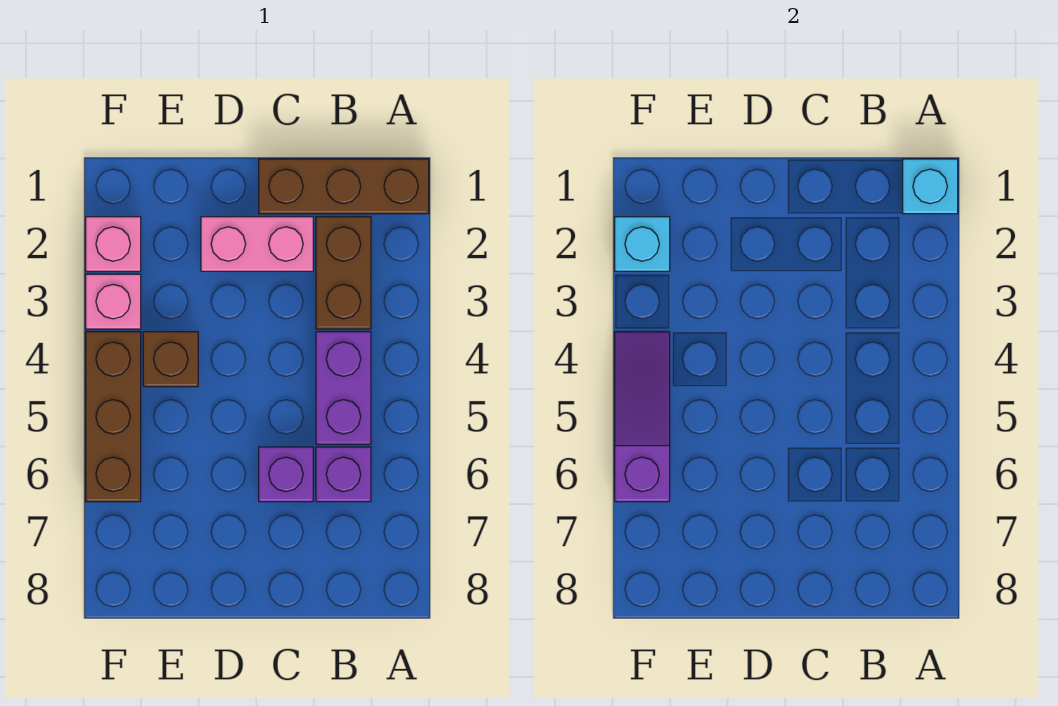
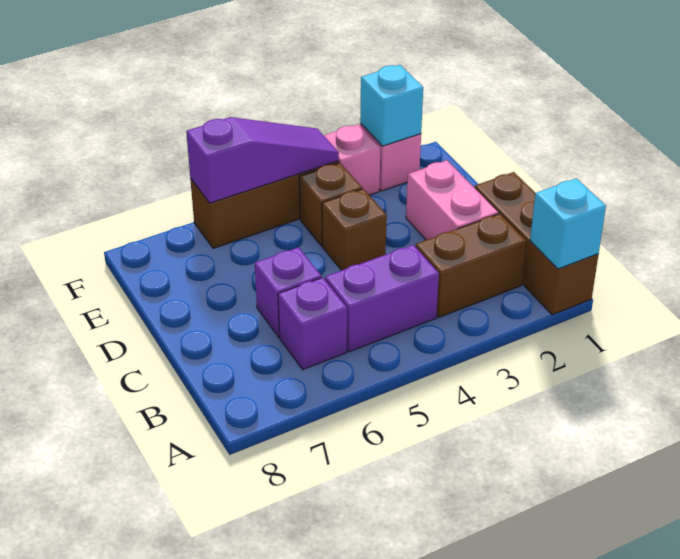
none -> brown brick D4 level 1

